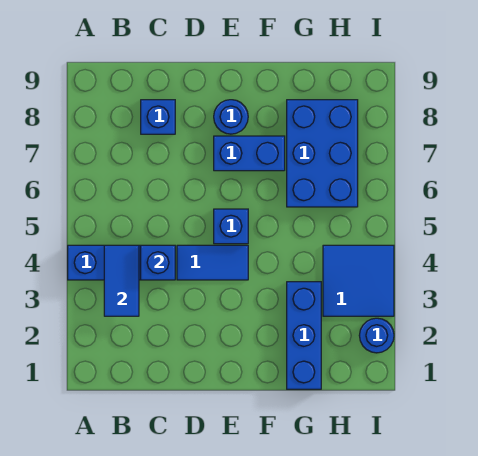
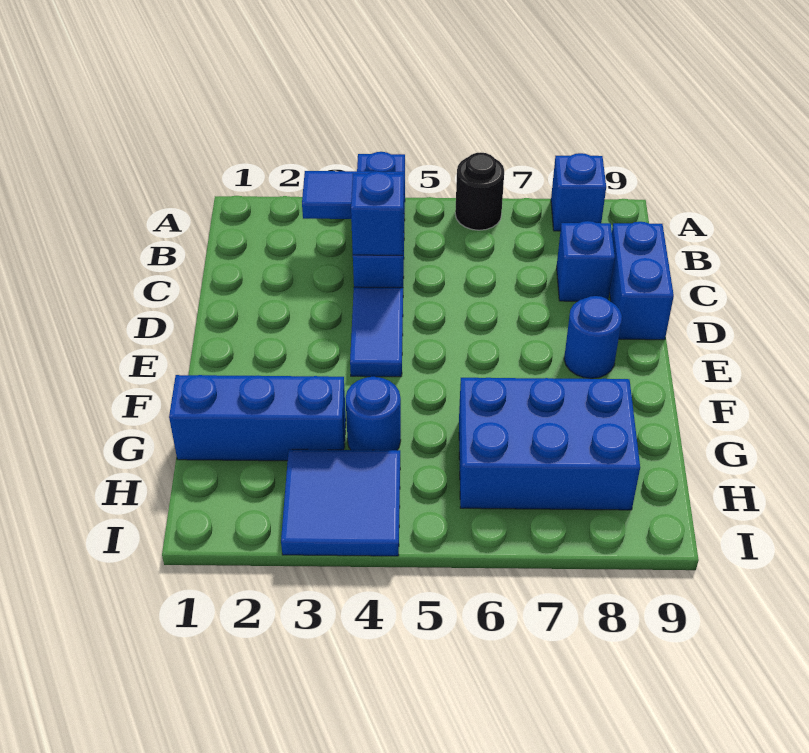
none -> black round brick A6 level 1
blue brick E5 level 1 -> blue brick A8 level 1
blue brick E7:F7 level 1 -> blue brick C9:D9 level 1
blue round brick I2 level 1 -> blue round brick G4 level 1

